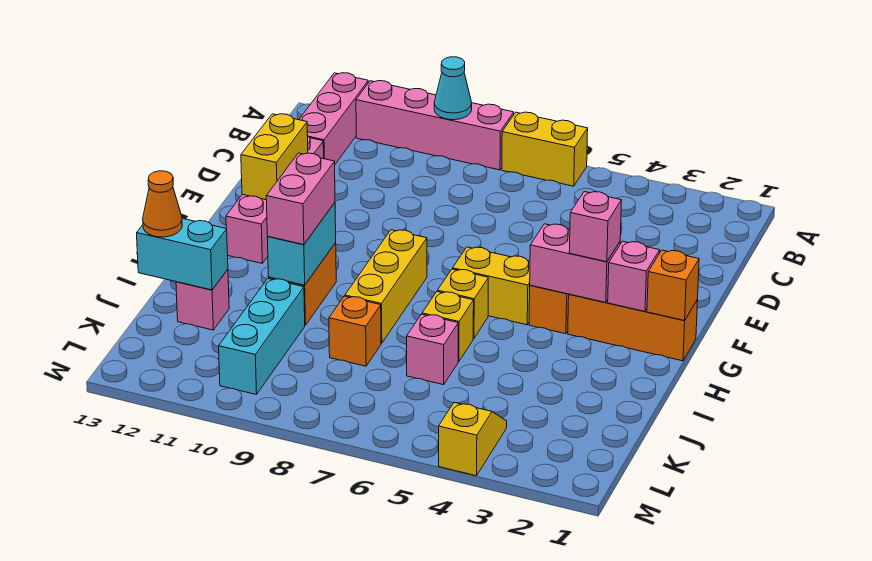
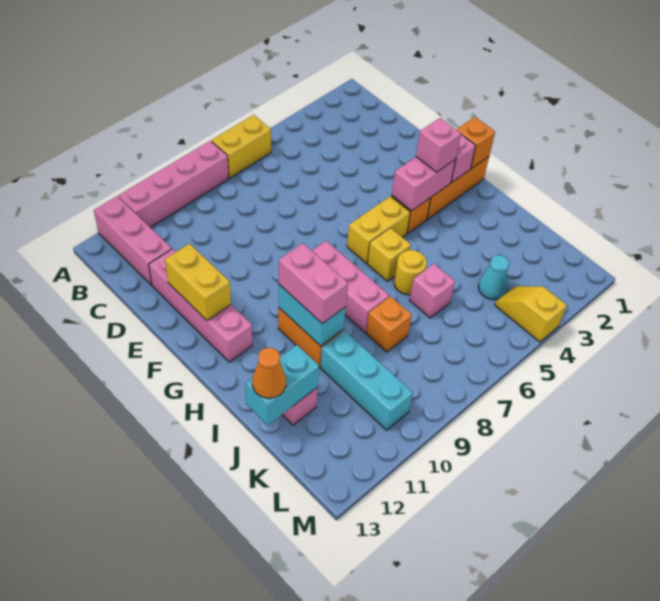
cyan cone A9 level 2 -> cyan cone K4 level 1
yellow brick G8:I8 level 1 -> pink brick G8:I8 level 1
yellow brick I6 level 1 -> yellow round brick I6 level 1

